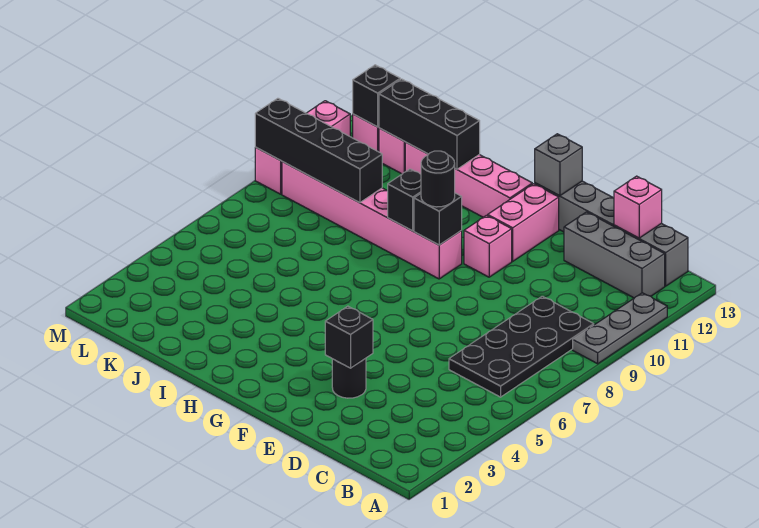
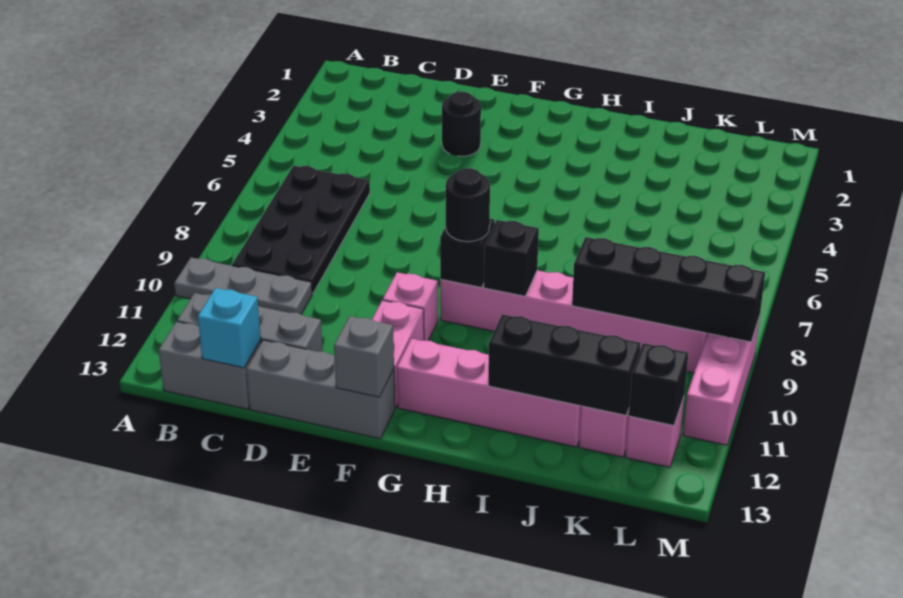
grey plate A9:A11 level 1 -> grey plate A10:C10 level 1
pink brick C13 level 2 -> cyan brick C13 level 2
black brick E3 level 2 -> none

